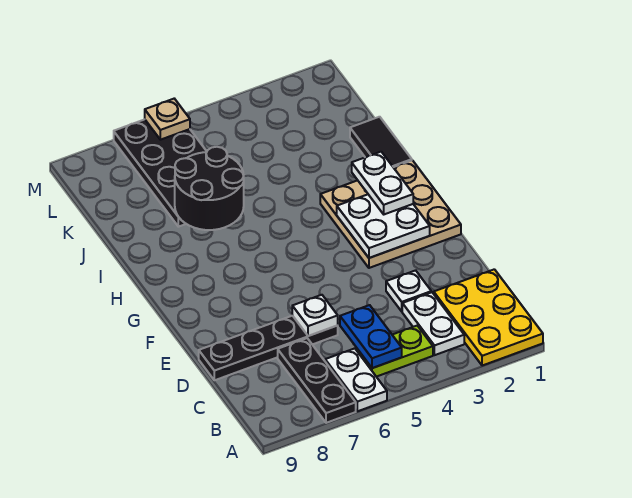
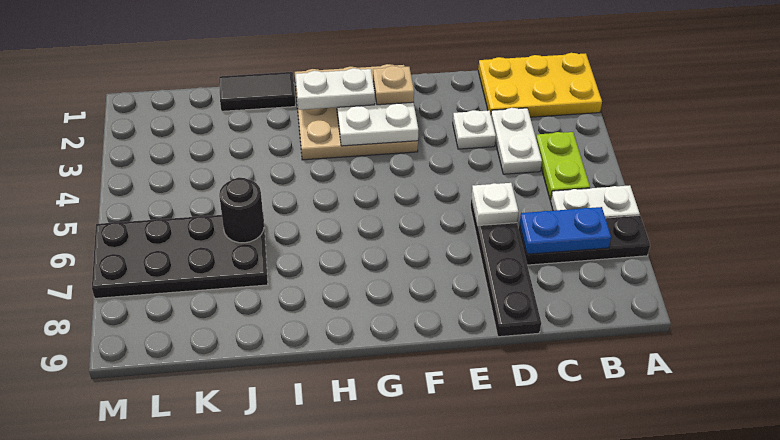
white plate B3:C3 level 1 -> white plate C3:C4 level 1
blue plate B5:C5 level 2 -> blue plate B7:C7 level 2
black round brick I6:J7 level 2 -> black round brick J6 level 2
tan plate M6 level 2 -> tan plate F2 level 3

